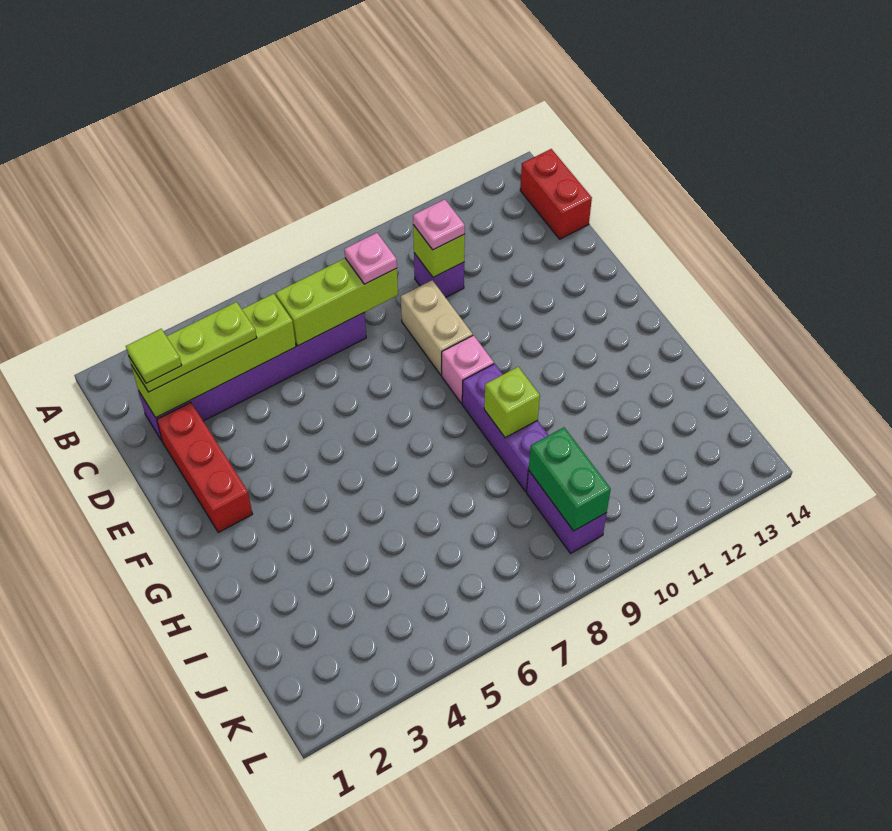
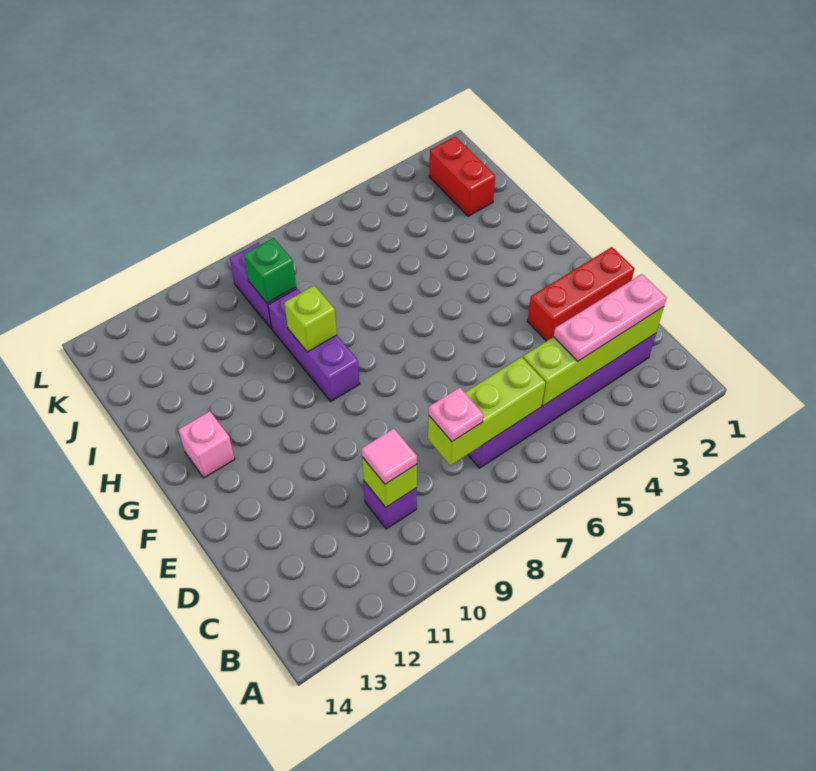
red brick B14:C14 level 1 -> red brick J2:K2 level 1
lime plate C2:C4 level 3 -> pink plate C2:C4 level 3
lime tile C2 level 4 -> none
pink plate C10 level 3 -> pink tile C10 level 3
red brick D2:F2 level 1 -> red brick E1:E3 level 1
tan brick D9:E9 level 1 -> none
pink brick F9 level 1 -> pink brick G13 level 1
green brick J9:K9 level 2 -> green brick J9 level 2

